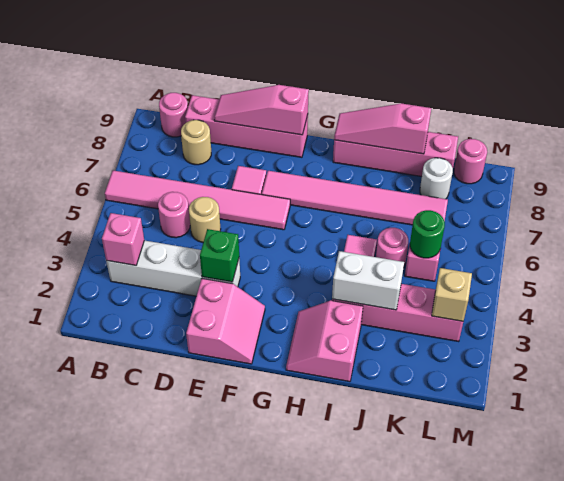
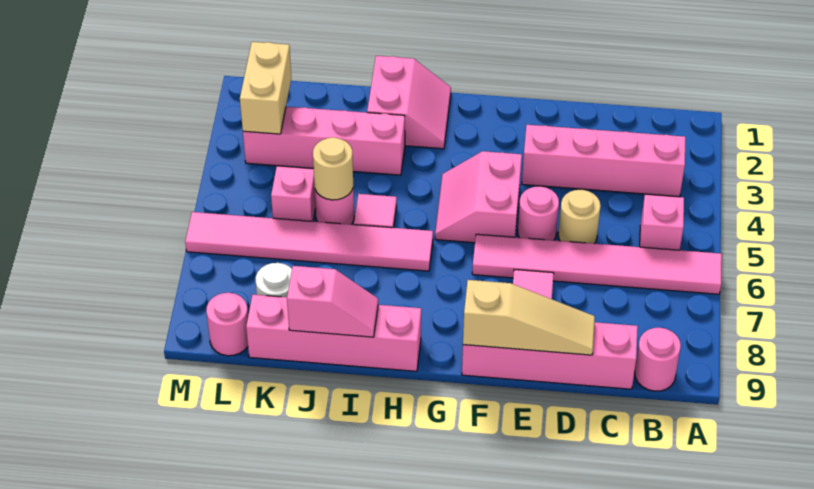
white brick B3:E3 level 1 -> pink brick B3:E3 level 1
pink brick B3 level 2 -> pink brick B5 level 1
pink round brick C5 level 1 -> pink round brick E5 level 1
tan round brick C8 level 1 -> tan round brick J5 level 2
pink slope D9:F9 level 2 top F -> tan slope D9:F9 level 2 top F
pink slope E1:F2 level 1 top E -> pink slope F4:G5 level 1 top F
green brick E3 level 2 -> none
pink tile F7:K7 level 1 -> pink tile H6:M6 level 1
pink slope H9:J9 level 2 top J -> pink slope I9:J9 level 2 top J
white brick I3:J3 level 2 -> none
green round brick K5 level 2 -> none
tan brick L3 level 2 -> tan brick L2:L3 level 2

